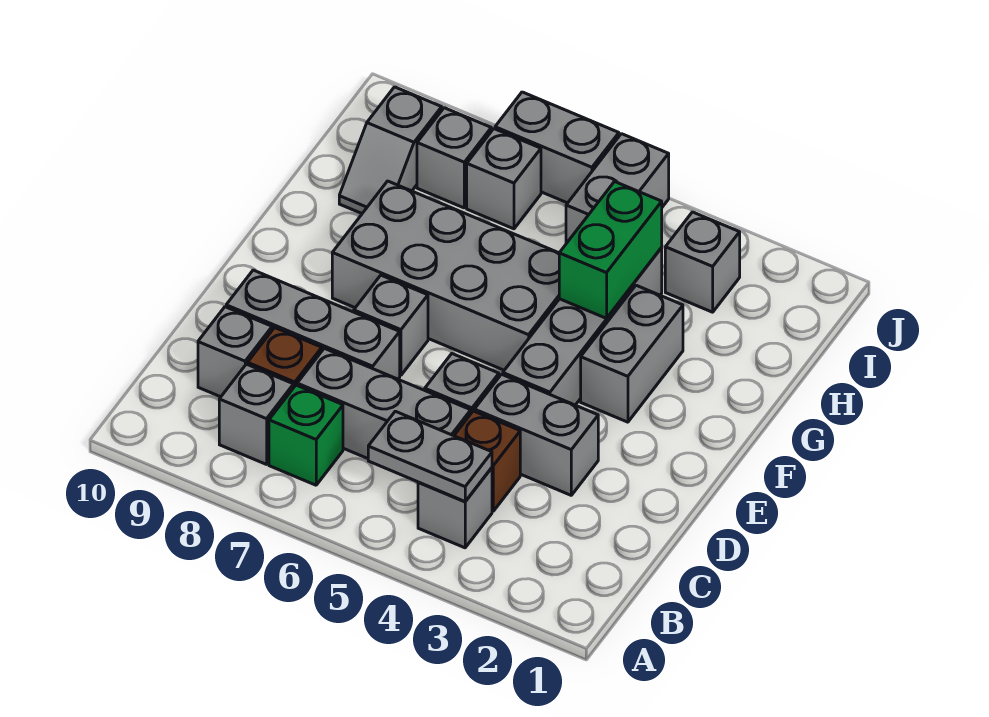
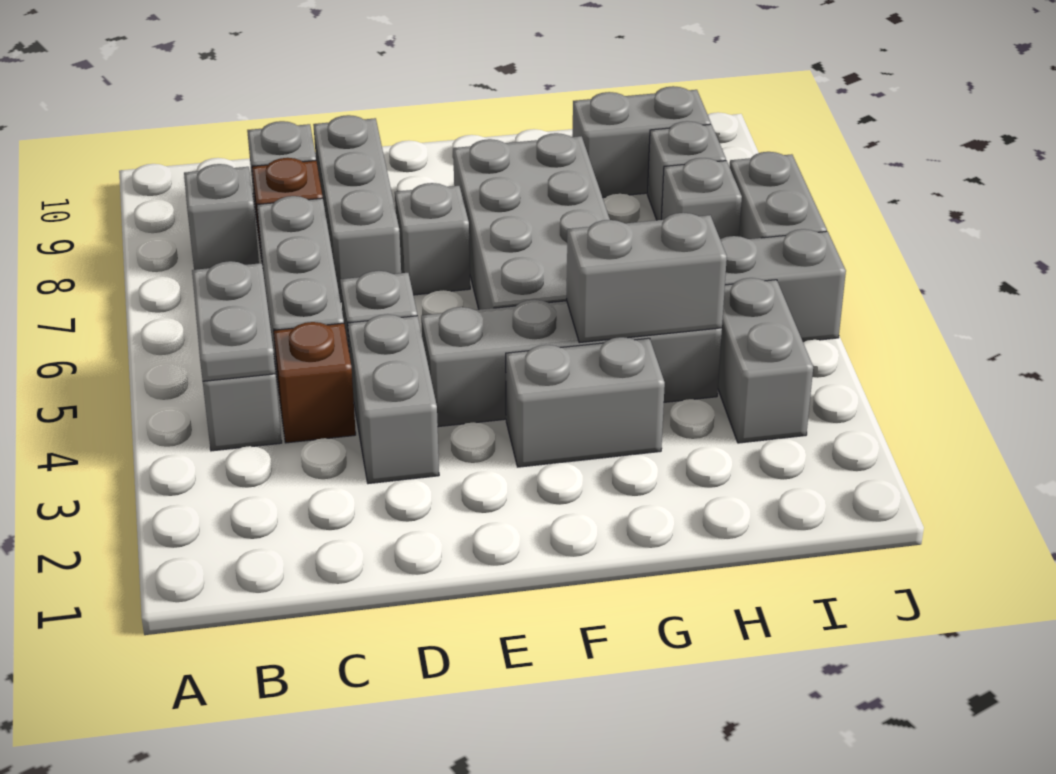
green brick B7 level 1 -> none
green brick G4:H4 level 2 -> grey brick G4:H4 level 2
grey slope H9:I9 level 1 top I -> grey brick H9:I9 level 1
grey brick I3 level 1 -> grey brick I3:I4 level 1

